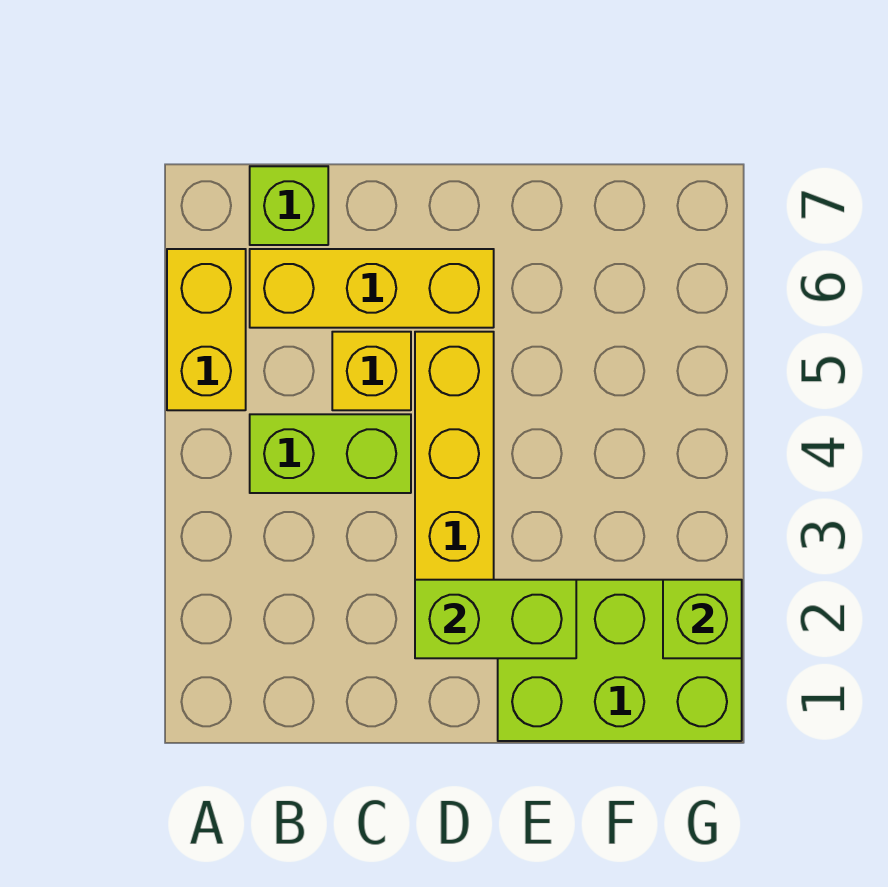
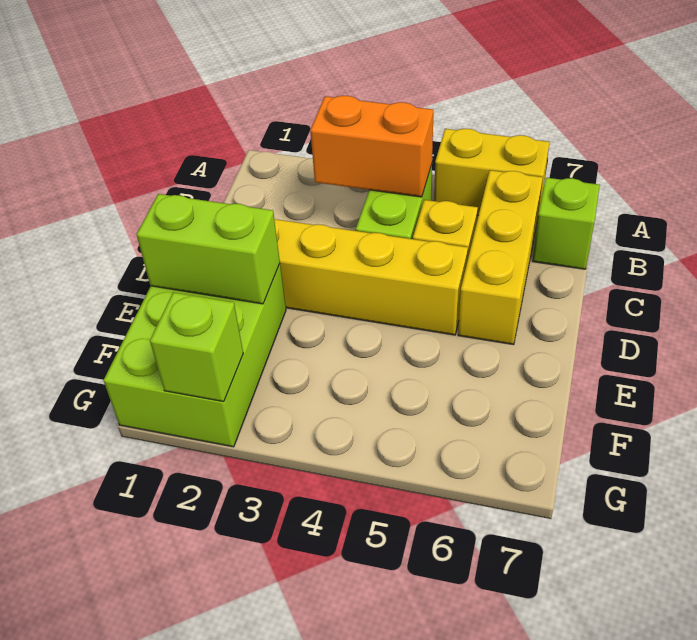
none -> orange brick B3:B4 level 2
lime brick D2:E2 level 2 -> lime brick E1:E2 level 2

